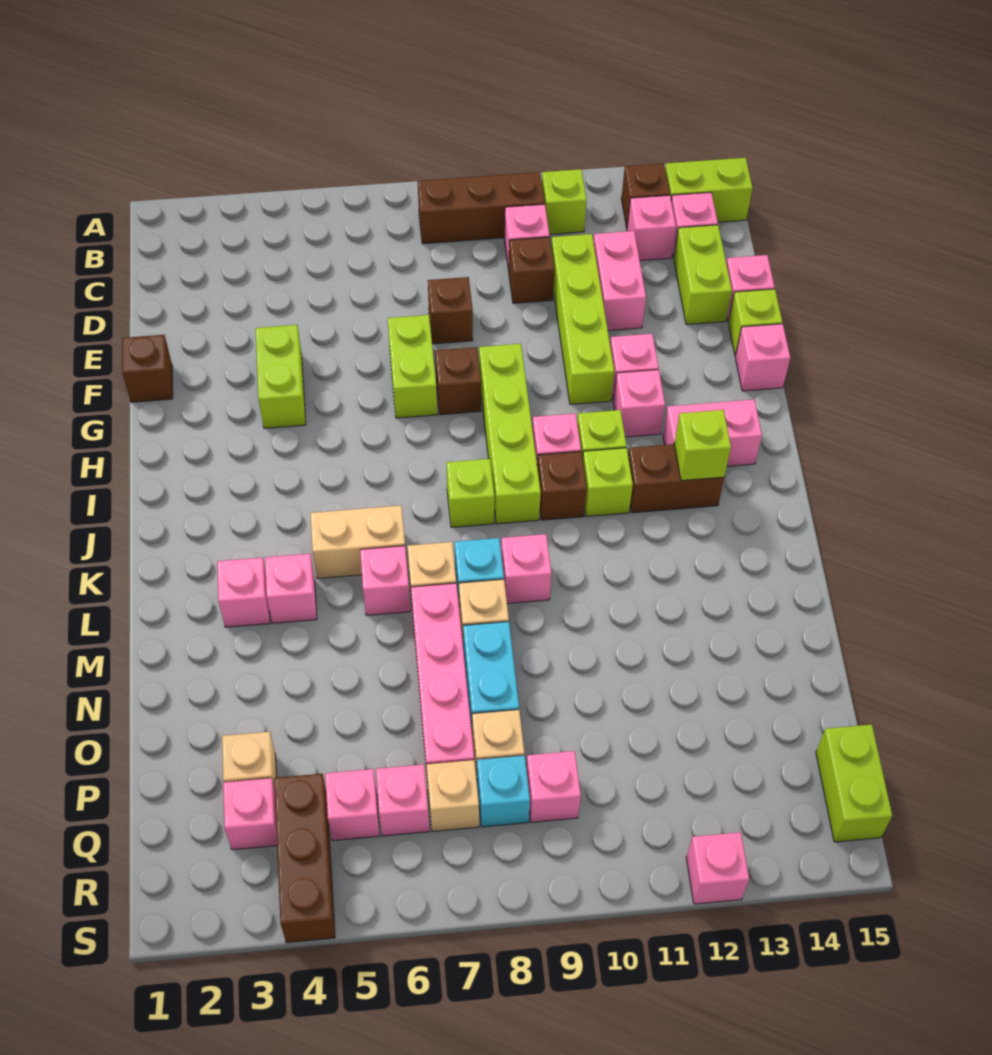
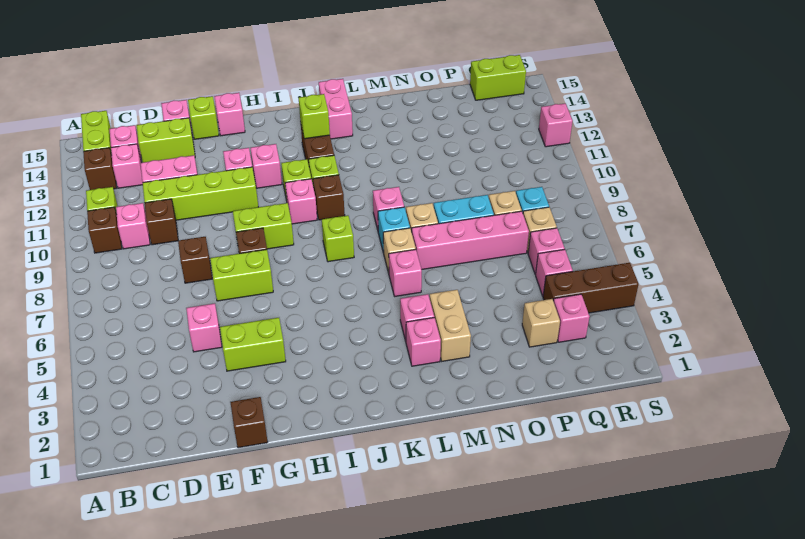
brown brick B8:B10 level 1 -> brown brick B10 level 1
lime brick G9:J9 level 1 -> lime brick G9:H9 level 1
pink brick I13:I14 level 1 -> pink brick K14:K15 level 1
tan brick K5:K6 level 1 -> tan brick M3:M4 level 1
pink brick Q9 level 1 -> pink brick E5 level 1

